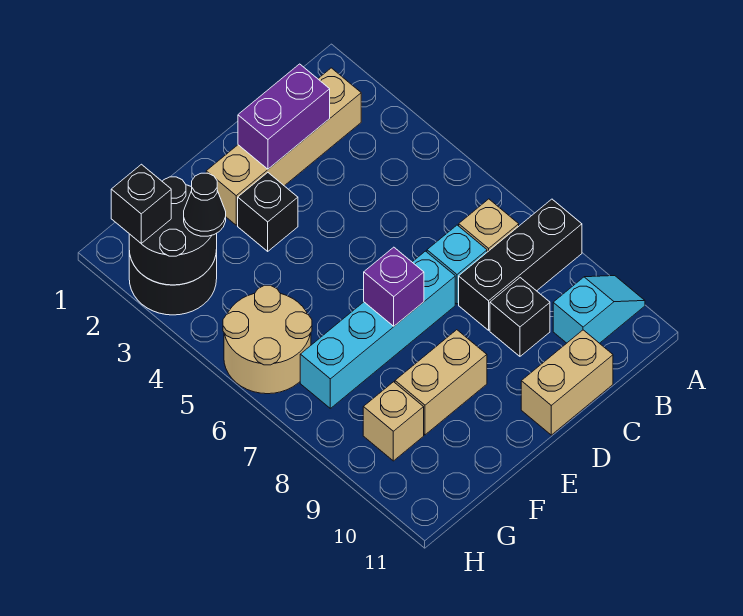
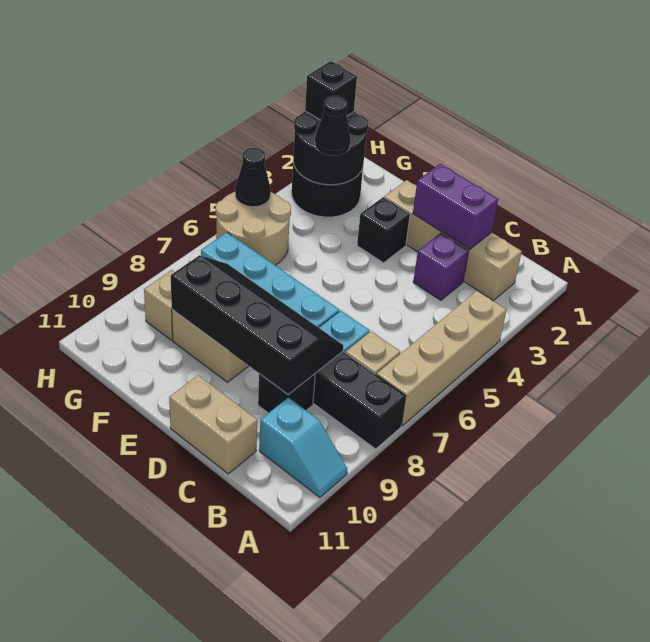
none -> tan brick A4:A7 level 1
none -> black slope C8:F9 level 2 top 9
purple brick E7 level 2 -> purple brick C3 level 1
none -> black cone H5 level 2

